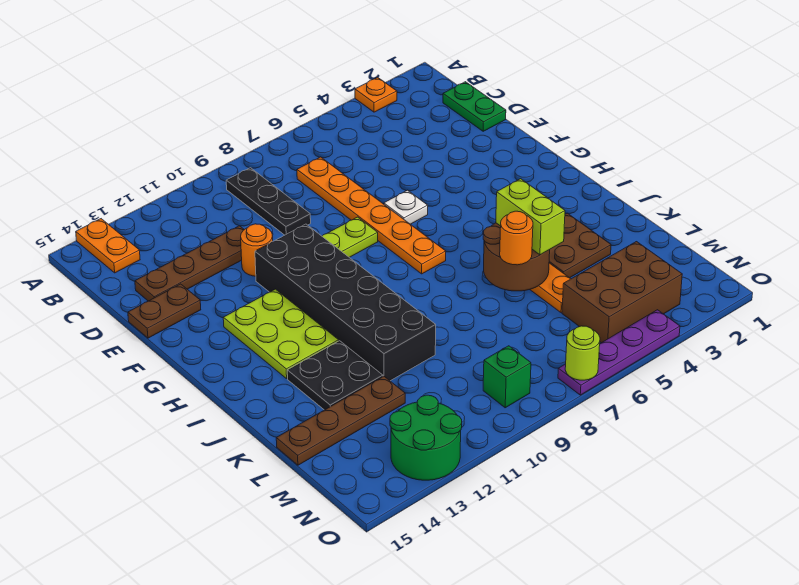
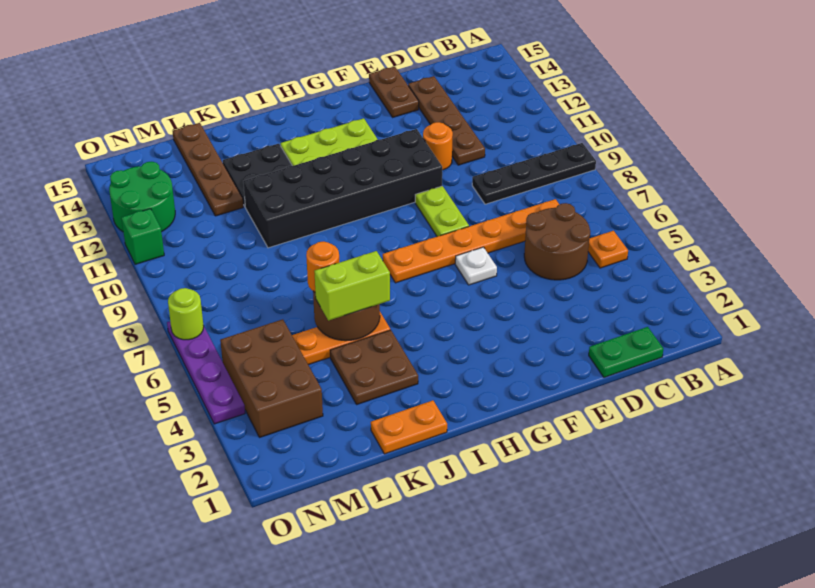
orange plate A3 level 1 -> orange plate B5 level 1
orange plate A14:B14 level 1 -> orange plate J1:K1 level 1
black plate B9:D9 level 1 -> black plate A9:D9 level 1
none -> brown round brick C5:D6 level 1
green brick N9 level 1 -> green brick O11 level 1

